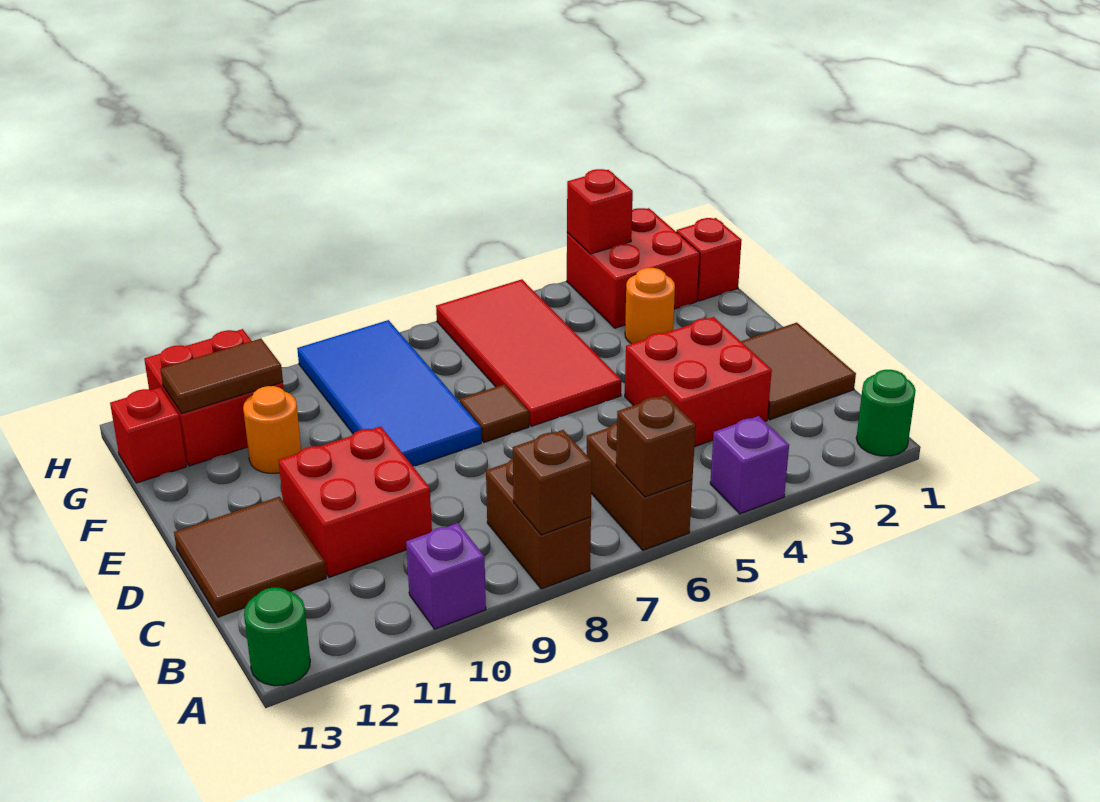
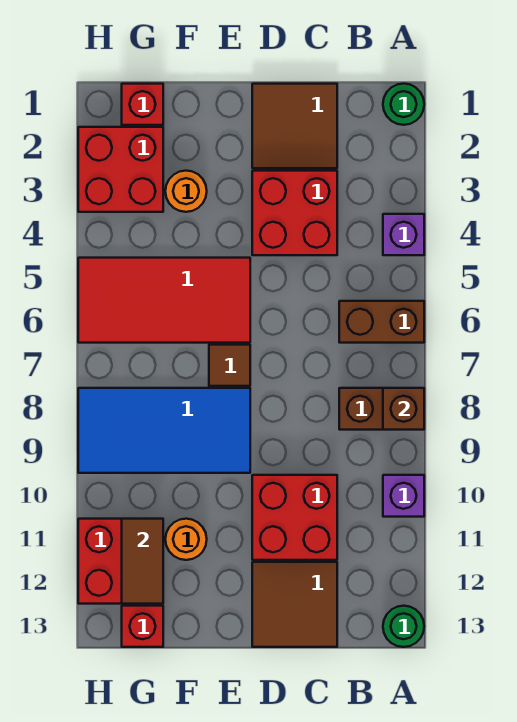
brown brick A6 level 2 -> none
red brick H3 level 2 -> none

